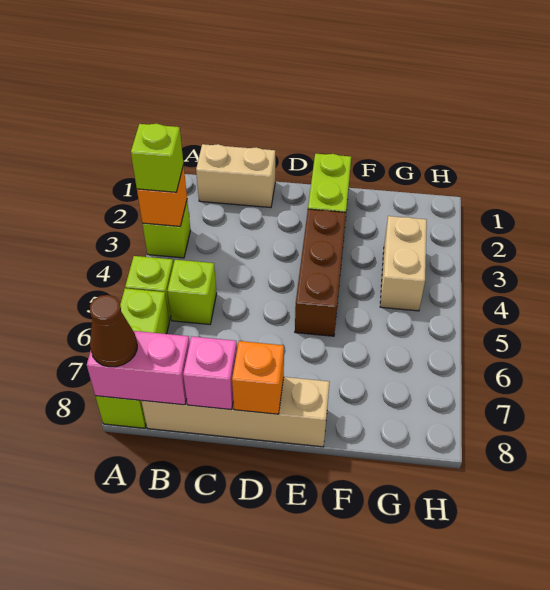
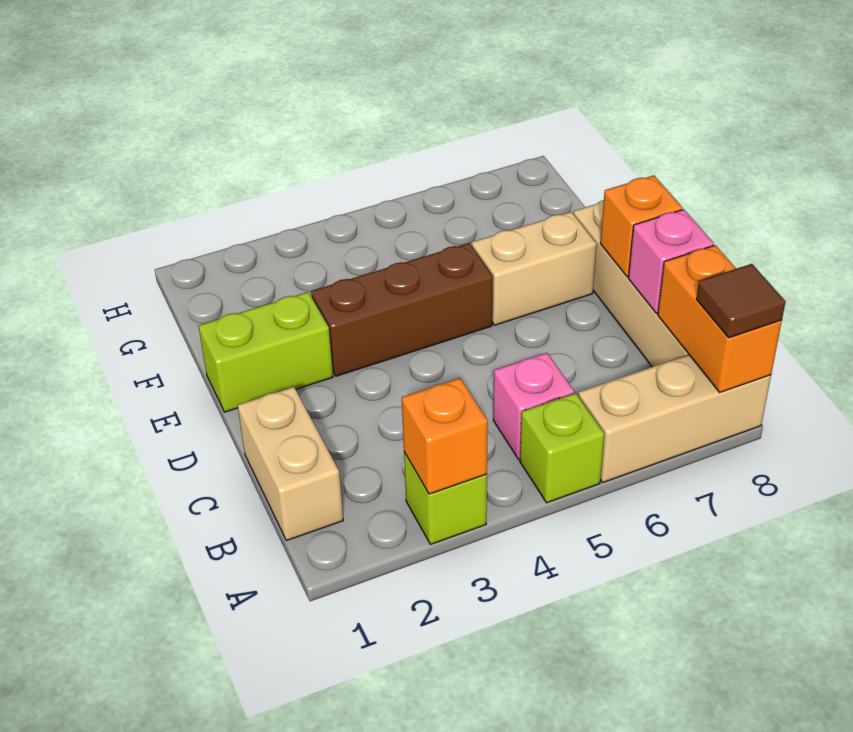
lime brick A3 level 3 -> none
lime brick A6:A8 level 1 -> tan brick A6:A8 level 1
pink brick A8:B8 level 2 -> orange brick A8:B8 level 2
brown cone A8 level 3 -> brown tile A8 level 3
lime brick B5 level 1 -> pink brick B5 level 1
tan brick G3:G4 level 1 -> tan brick E6:E7 level 1

